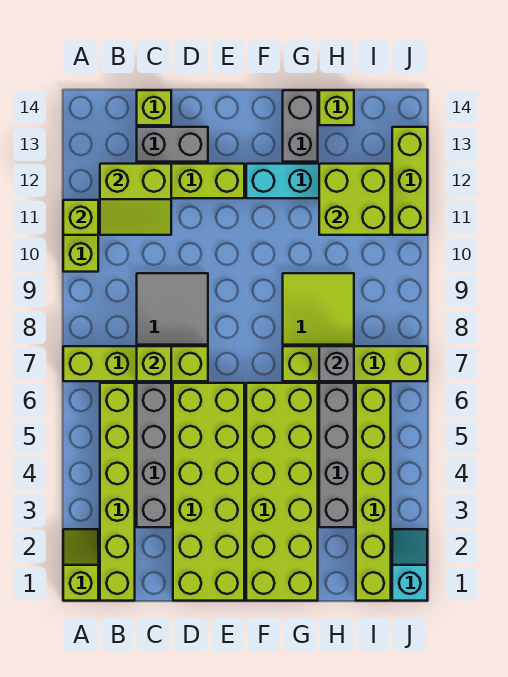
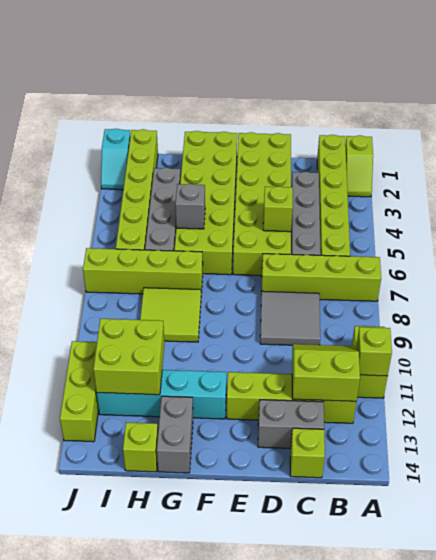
lime brick C7 level 2 -> lime brick D5 level 2
grey brick H7 level 2 -> grey brick G5 level 2

